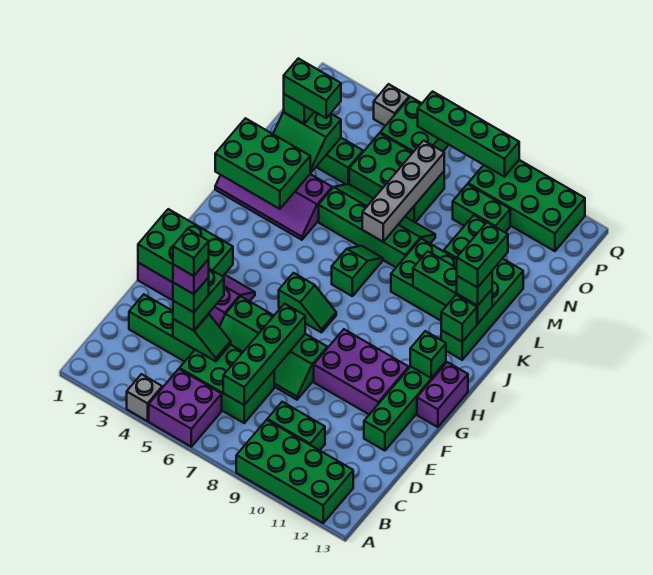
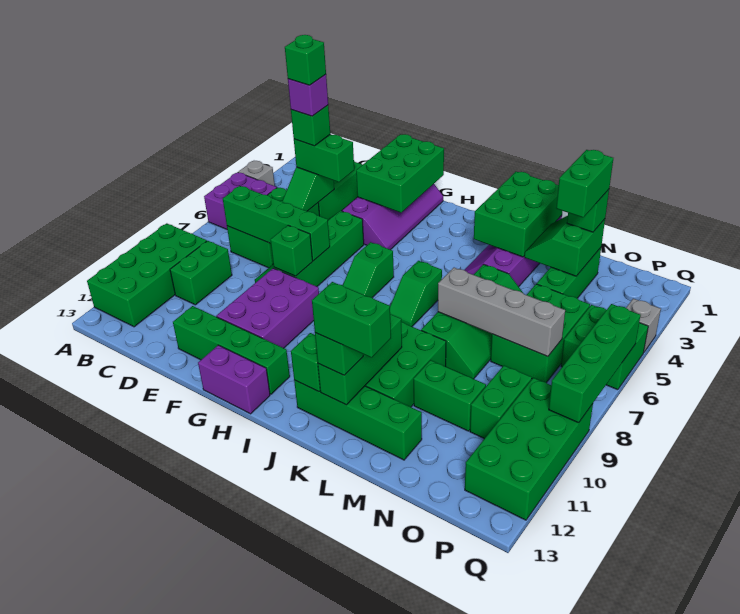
green brick H12 level 2 -> green brick F8 level 2
green slope J7:K7 level 1 top J -> green slope J6:J7 level 1 top 6

